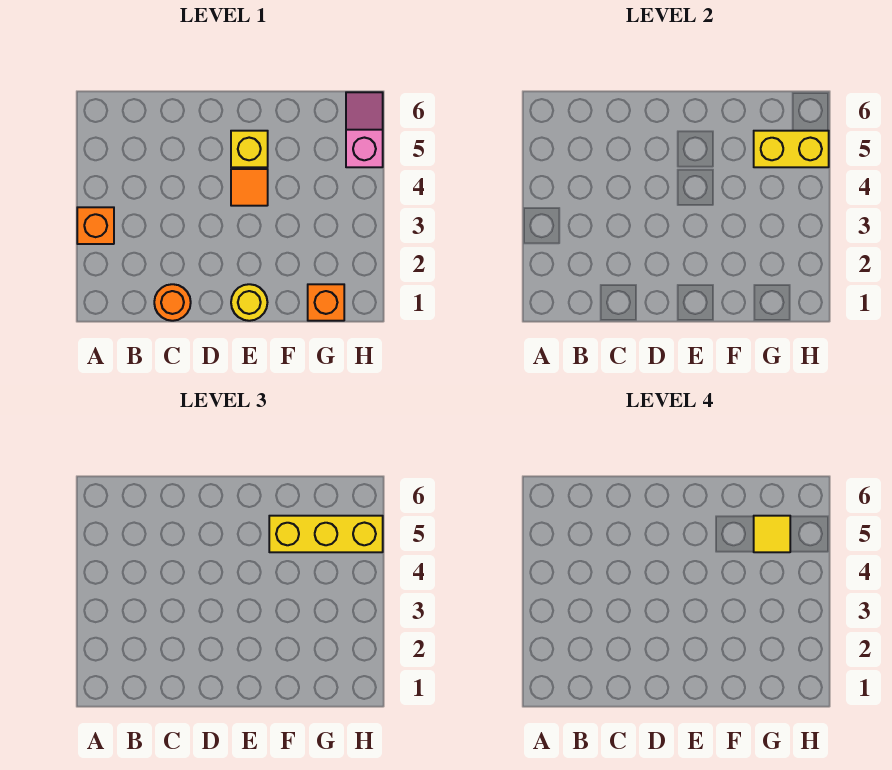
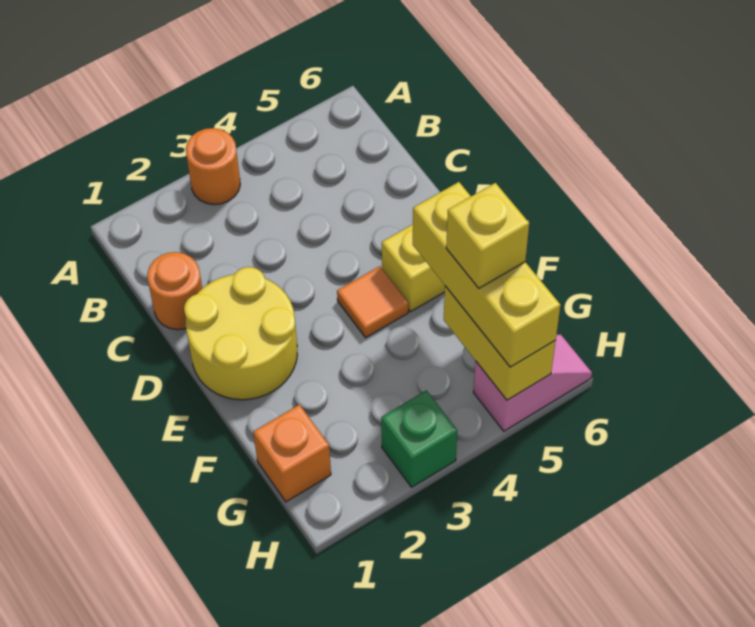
orange brick A3 level 1 -> orange round brick A3 level 1
yellow round brick E1 level 1 -> yellow round brick D1:E2 level 1
yellow tile G5 level 4 -> yellow brick G5 level 4
none -> green brick H3 level 1

